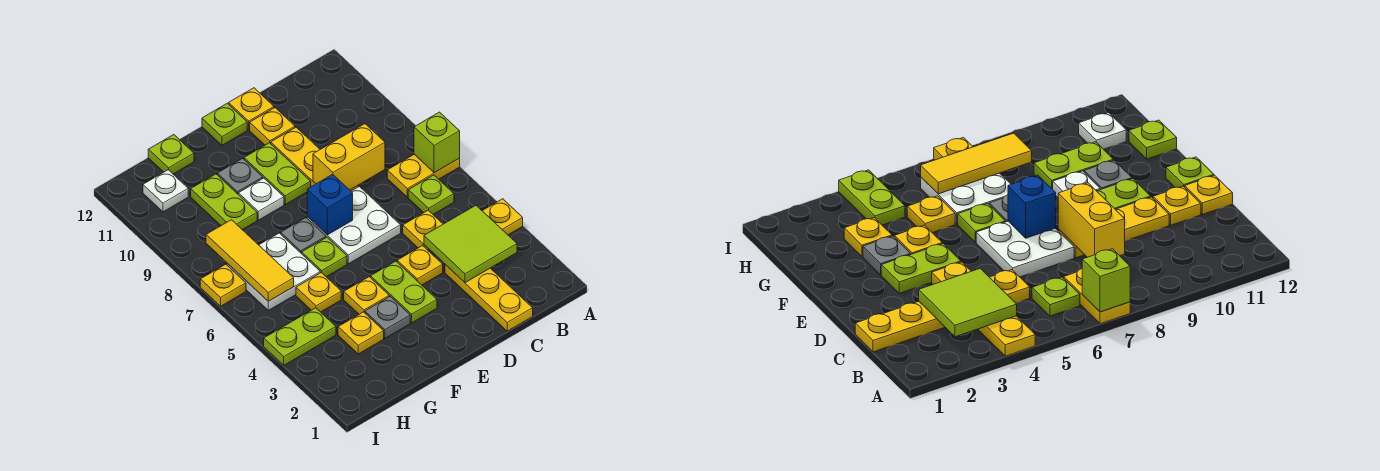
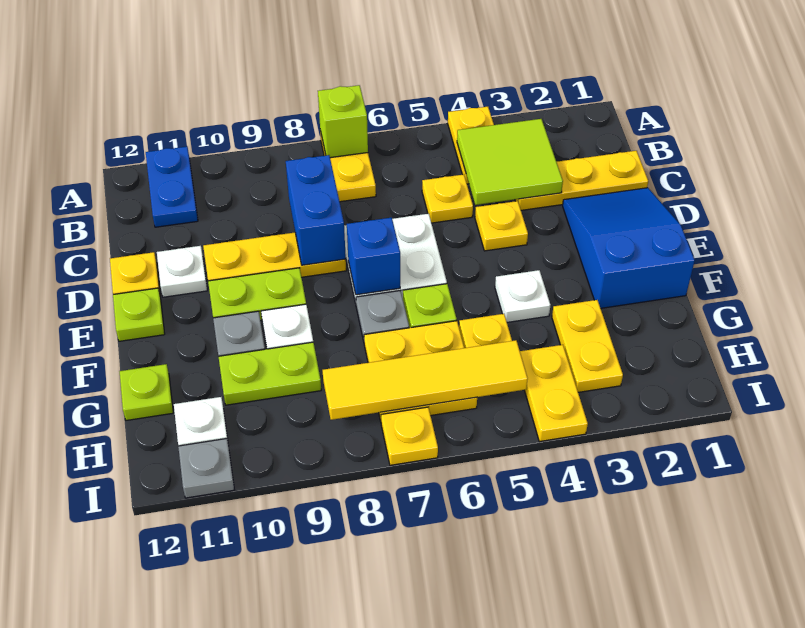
none -> blue plate A11:B11 level 1
lime plate B6 level 1 -> none
yellow brick C8:D8 level 2 -> blue brick C8:D8 level 2
none -> blue slope D1:F2 level 1 top F
yellow plate D11 level 1 -> white plate D11 level 1
lime plate E3:E4 level 1 -> none
grey plate F3 level 1 -> grey plate I11 level 1
yellow plate F4 level 1 -> white plate F4 level 1
yellow plate G3 level 1 -> yellow plate G3:H3 level 1
white plate G6:H7 level 1 -> yellow plate G6:H7 level 1
lime plate H4:I4 level 1 -> yellow plate H4:I4 level 1
yellow tile H6:H8 level 2 -> yellow tile H5:H8 level 2

